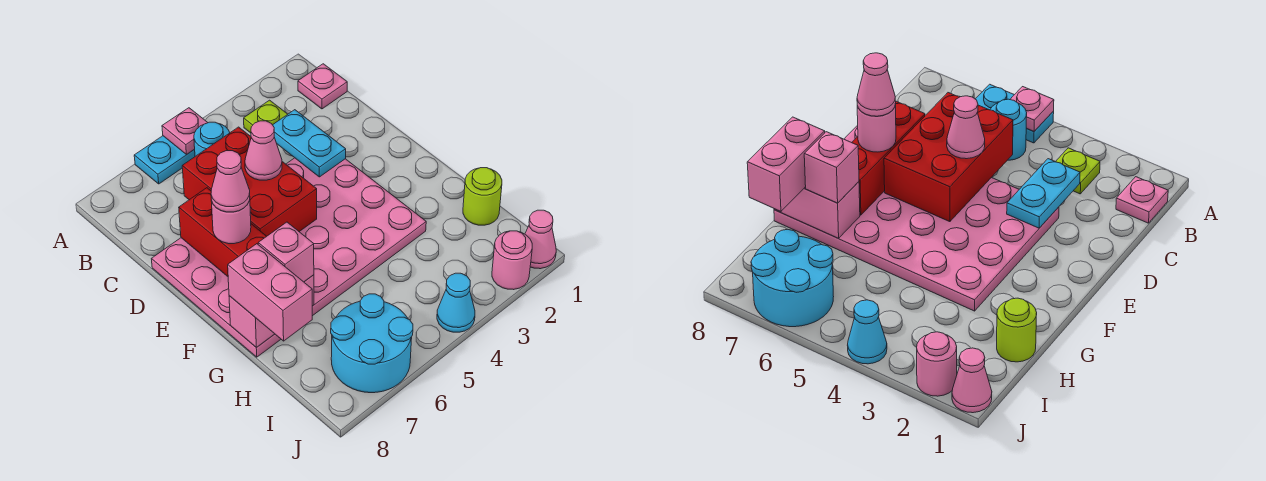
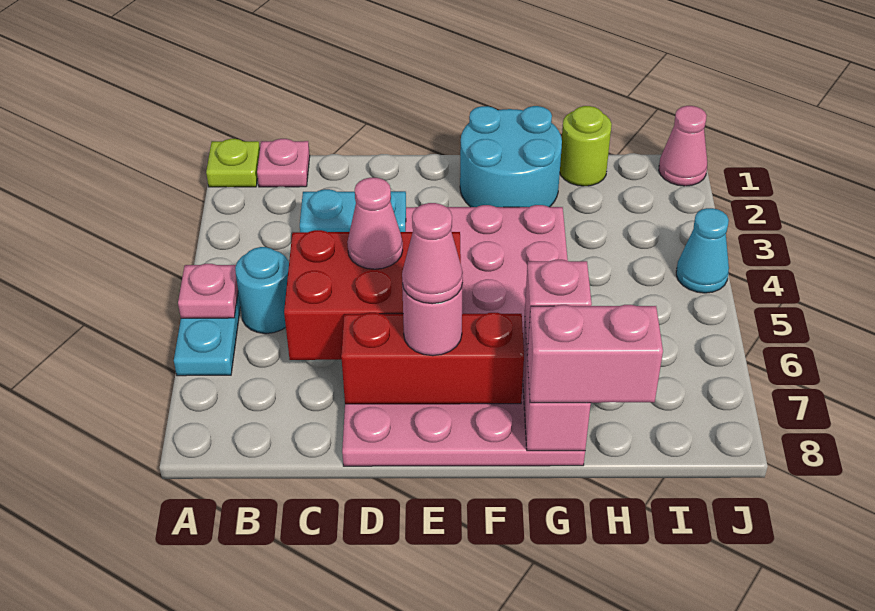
lime plate B3 level 1 -> lime plate A1 level 1
cyan round brick I6:J7 level 1 -> cyan round brick F1:G2 level 1
pink round brick J2 level 1 -> none

